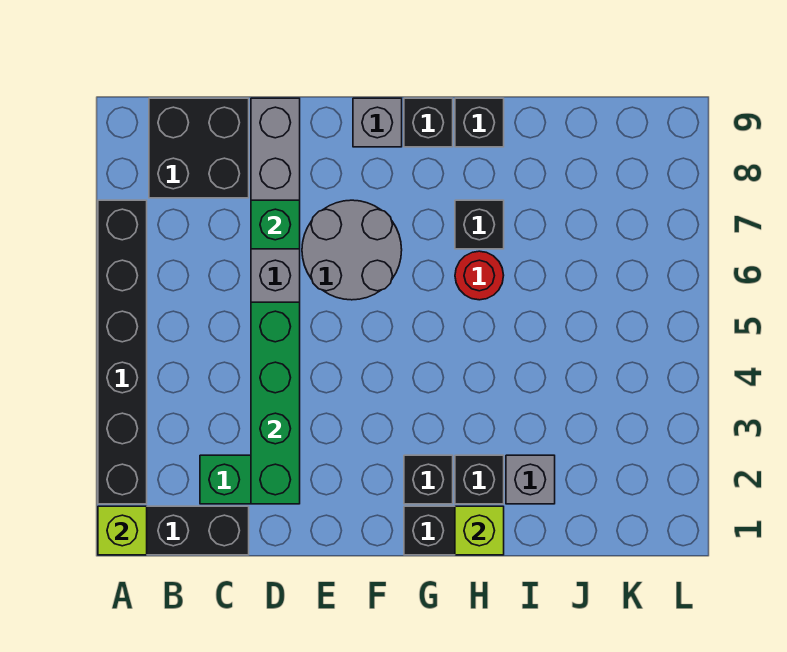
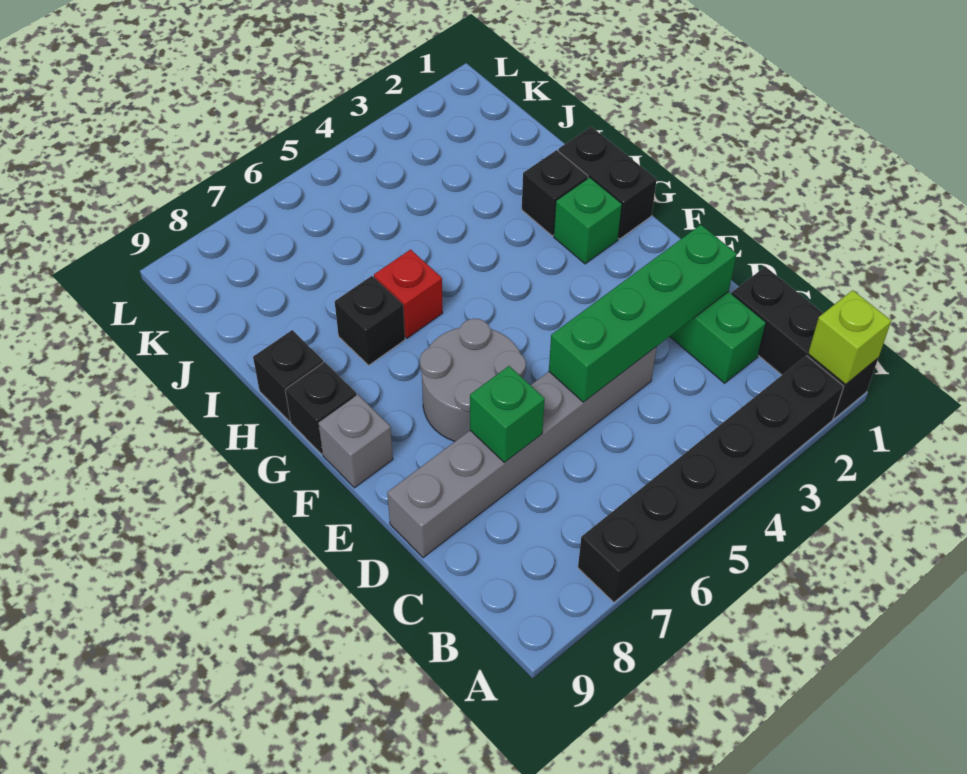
black brick B8:C9 level 1 -> none
black brick G2 level 1 -> green brick G2 level 1
lime brick H1 level 2 -> none
red round brick H6 level 1 -> red brick H6 level 1
grey brick I2 level 1 -> none

